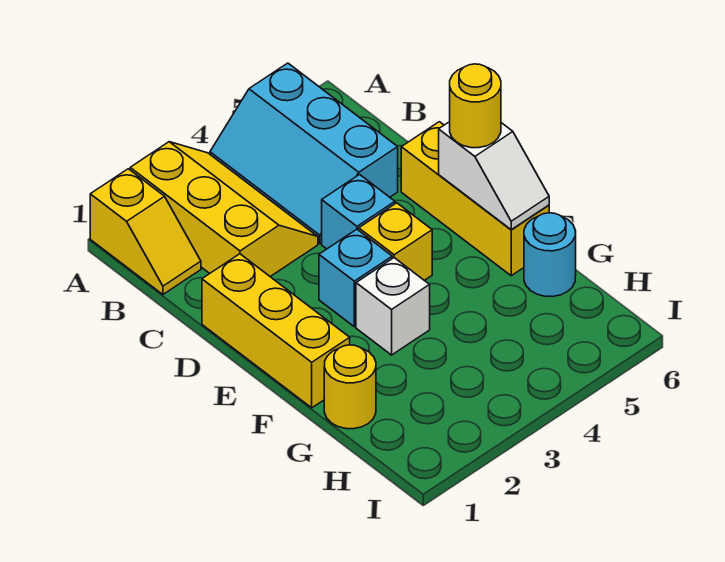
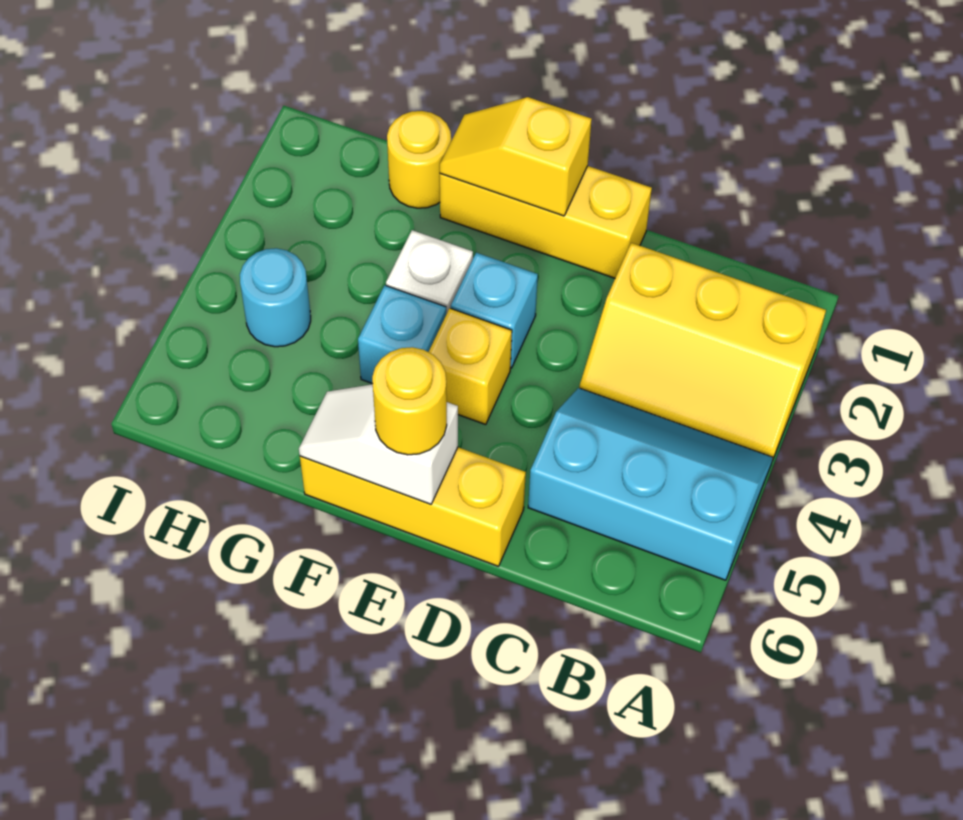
yellow slope A1:B1 level 1 top A -> yellow slope E1:F1 level 2 top E
cyan brick D4 level 1 -> cyan brick F4 level 1
cyan round brick G6 level 1 -> cyan round brick H4 level 1

